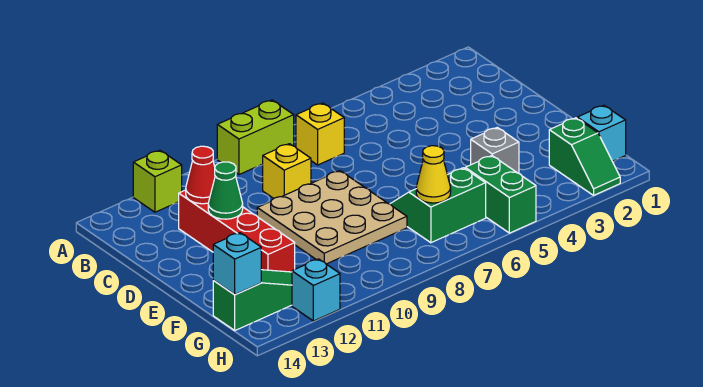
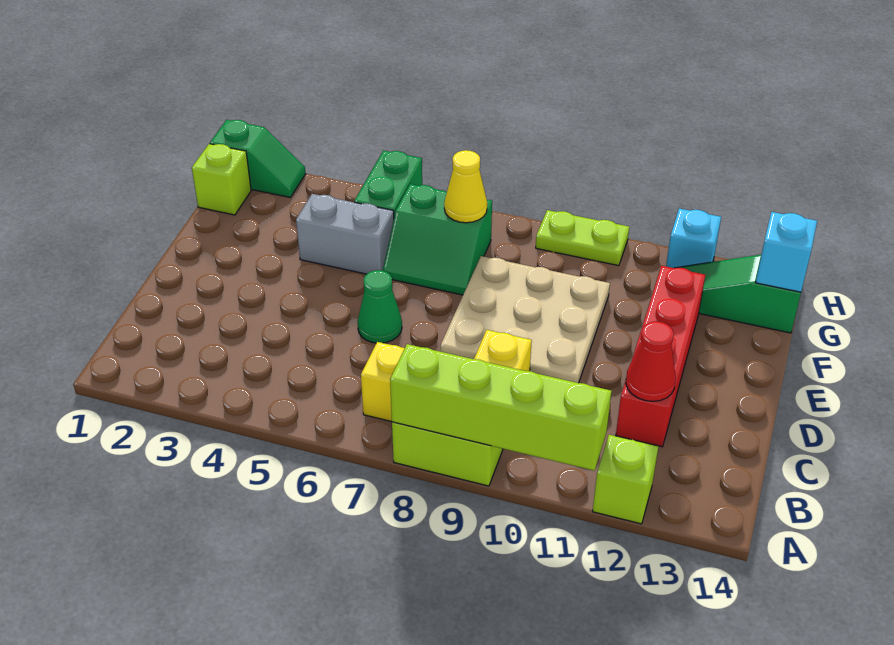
none -> lime brick A8:A11 level 2
green cone D12 level 2 -> green cone D6 level 1
grey brick F4 level 1 -> grey brick F4:F5 level 1
cyan brick G1 level 1 -> lime brick G1 level 1
green slope G2:H2 level 1 top G -> green slope H1:H2 level 1 top 1
none -> lime plate H9:H10 level 1

